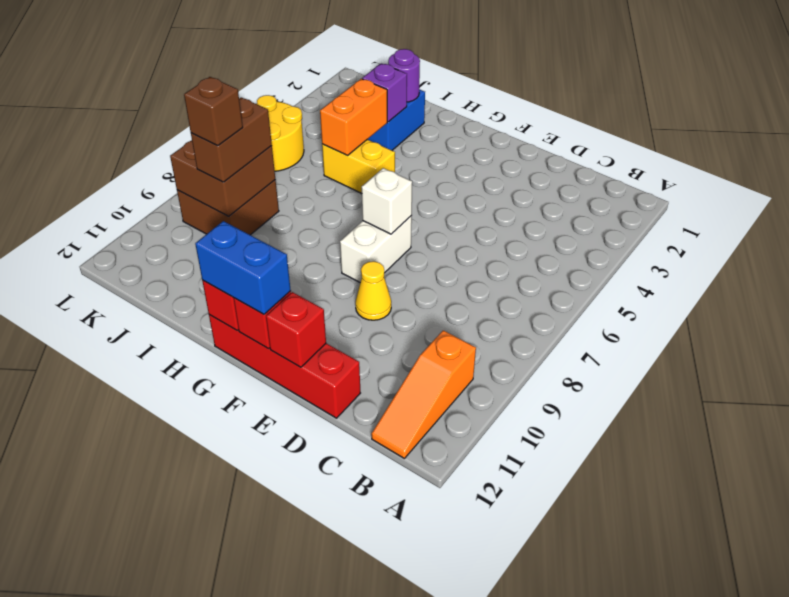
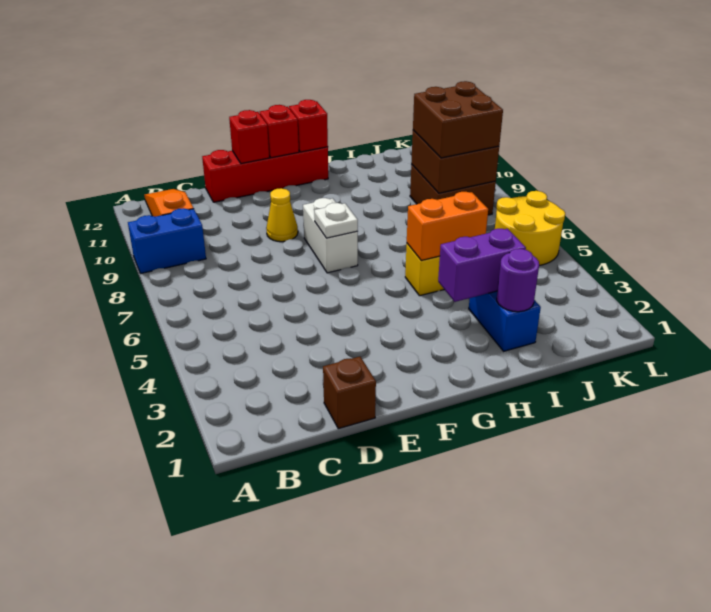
white brick F7 level 2 -> white plate F7 level 2
blue brick F12:G12 level 3 -> blue brick A9:B9 level 1
purple brick I3 level 2 -> purple brick H3:I3 level 2
orange brick I4:I5 level 2 -> orange brick H5:I5 level 2
brown brick J8:J9 level 3 -> brown brick J8:K9 level 3
brown brick J9 level 4 -> brown brick D1 level 1

